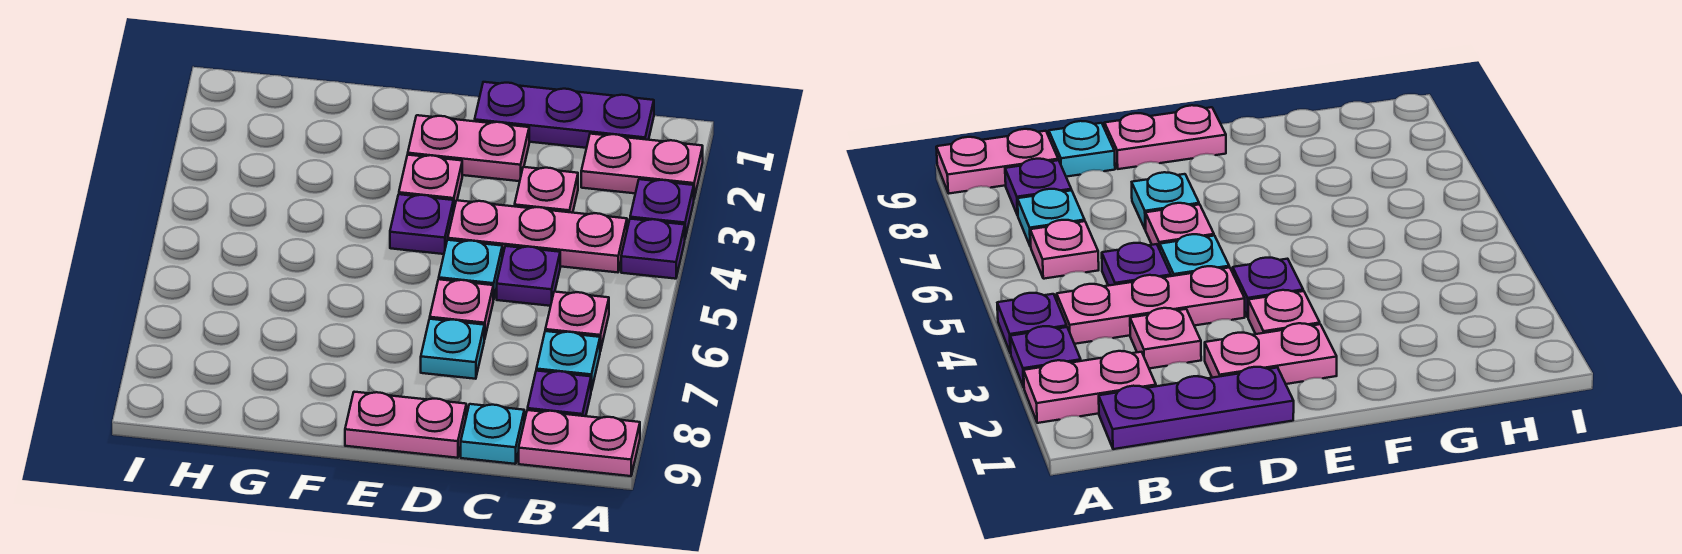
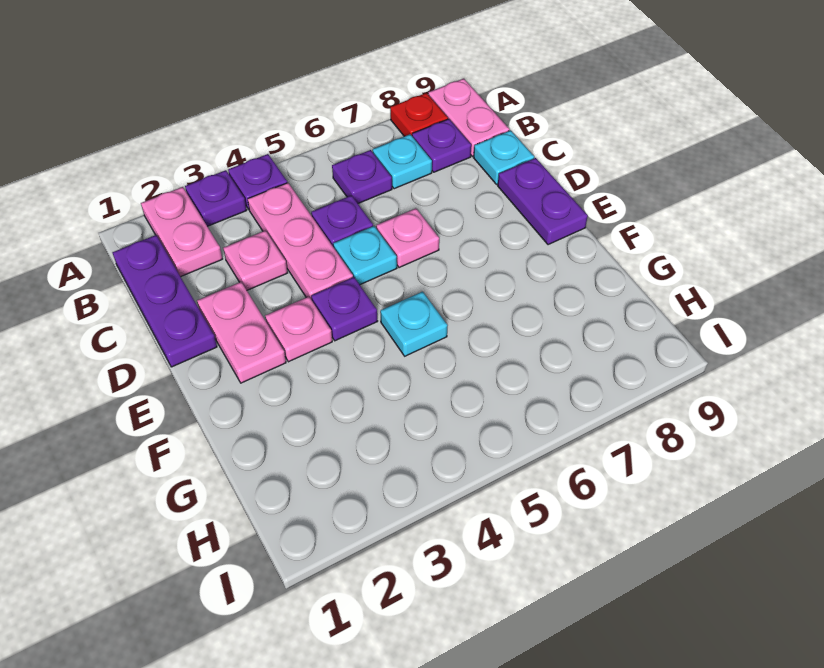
none -> red plate A8 level 1
pink plate B6 level 1 -> purple plate B6 level 1
cyan plate D7 level 1 -> cyan plate F5 level 1
pink plate D9:E9 level 1 -> purple plate D9:E9 level 1

